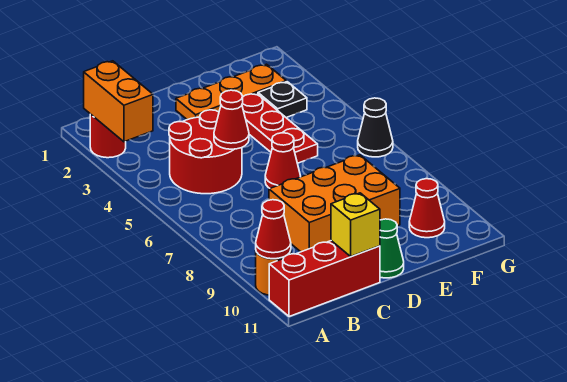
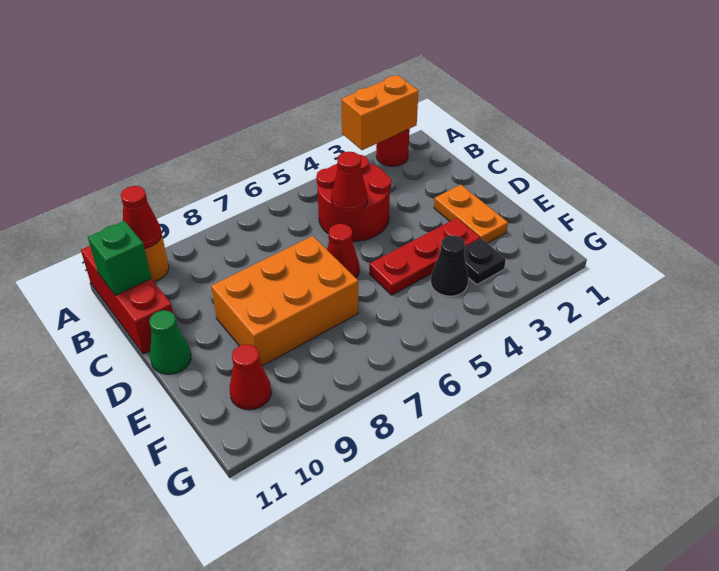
none -> green brick B11 level 2
orange brick C8:E9 level 1 -> orange brick D7:E9 level 1
yellow brick C11 level 2 -> none
orange plate D2:F2 level 1 -> orange plate D2:E2 level 1
black cone G6 level 1 -> black cone F4 level 1

